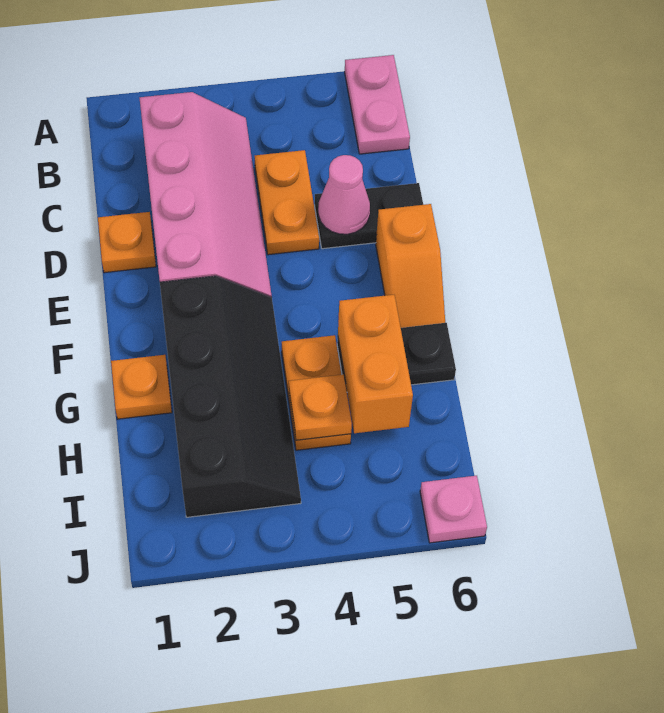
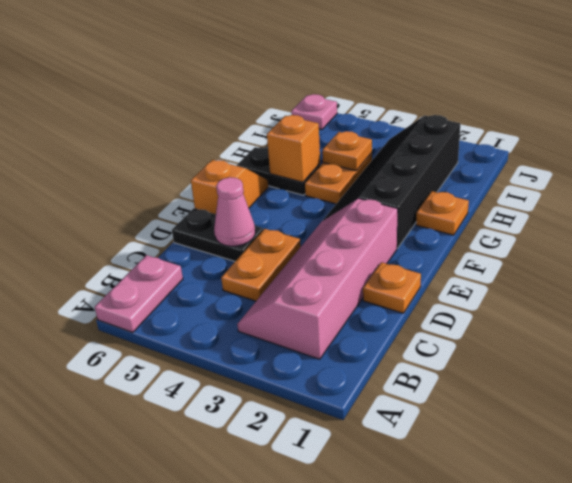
orange brick G5:H5 level 2 -> orange brick G5 level 2

